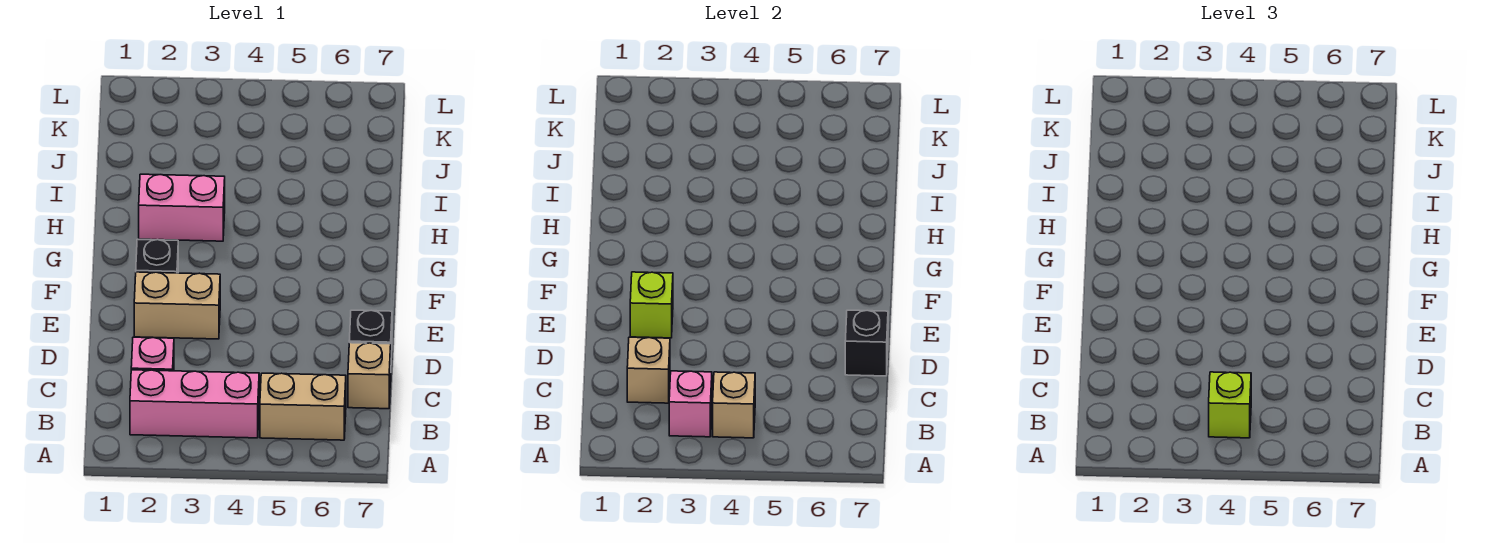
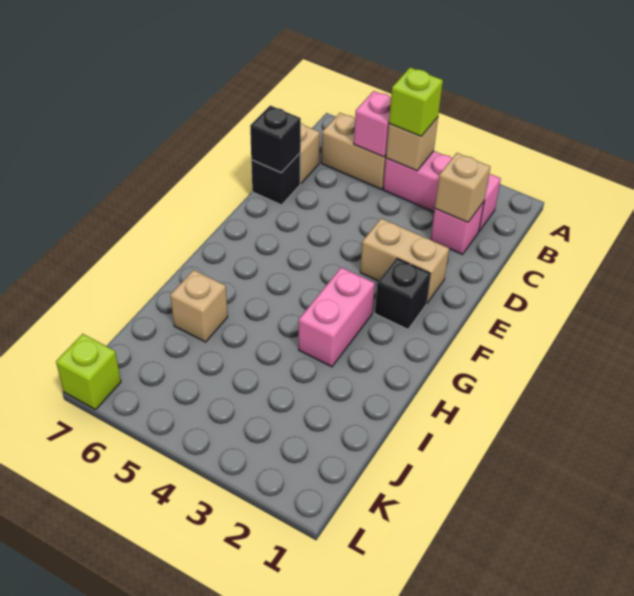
pink brick B3 level 2 -> pink brick B5 level 2
lime brick E2 level 2 -> lime brick L7 level 1
pink brick H2:H3 level 1 -> pink brick G3:H3 level 1
none -> tan brick I6 level 1

